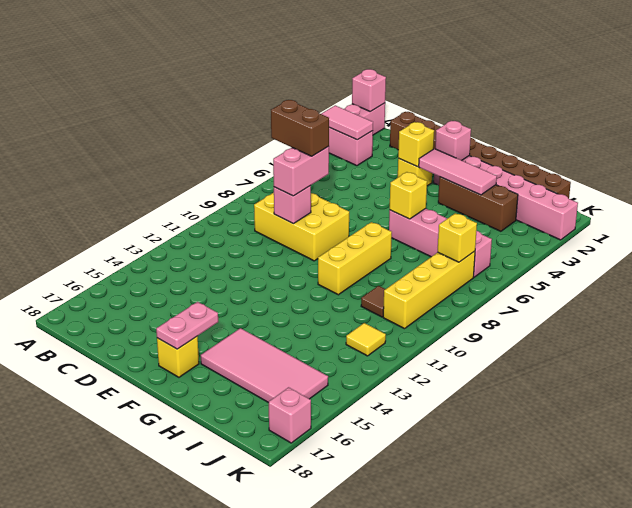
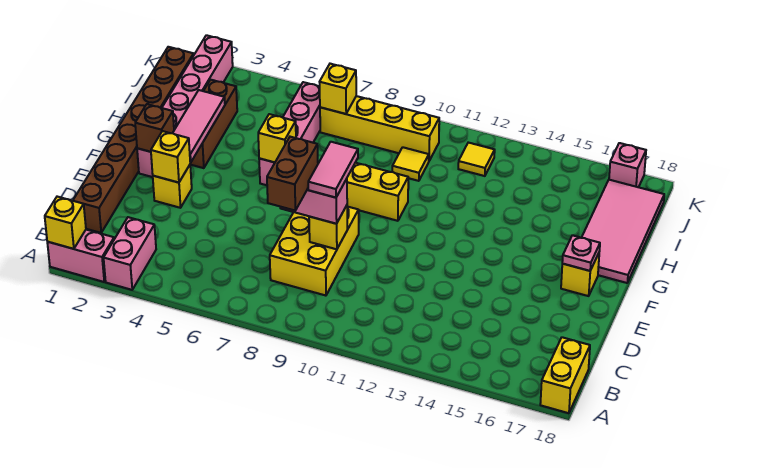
pink brick A1 level 2 -> yellow brick A1 level 2
pink tile A3:B3 level 2 -> pink tile D9:E9 level 4
none -> yellow brick A18:B18 level 1
pink brick D9 level 2 -> yellow brick D9 level 2
pink brick F2 level 2 -> brown brick F2 level 2
pink plate F16:F17 level 2 -> pink plate F17 level 2
pink tile G15:J16 level 1 -> pink tile G17:J18 level 1
brown tile I10 level 1 -> yellow tile I10 level 1

